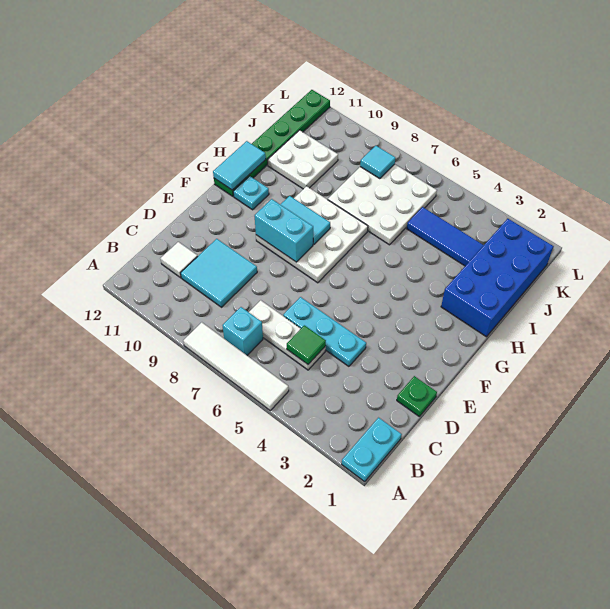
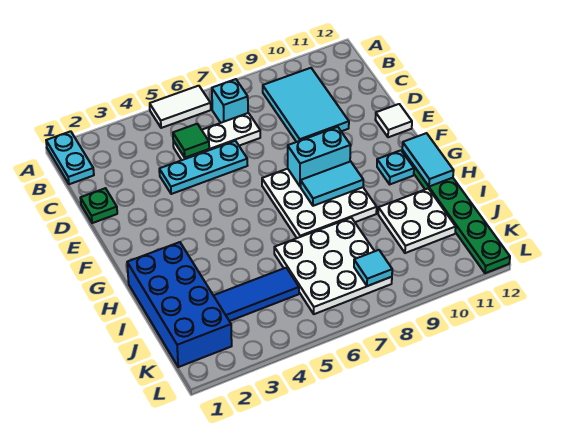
white tile A5:A8 level 1 -> white tile A5:A6 level 1
cyan tile C9:D10 level 1 -> cyan tile B9:D10 level 1
white tile C11 level 1 -> white tile E12 level 1

